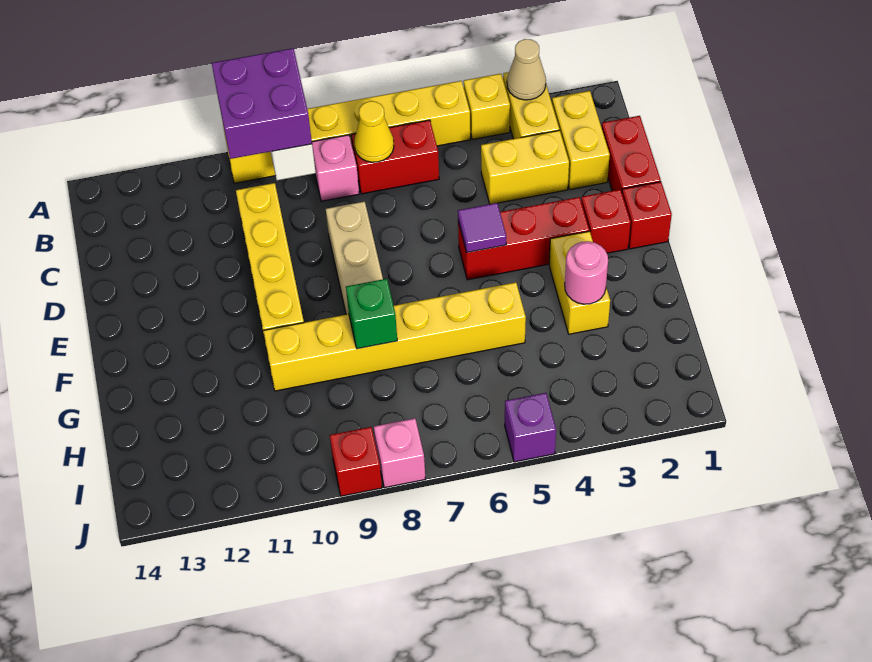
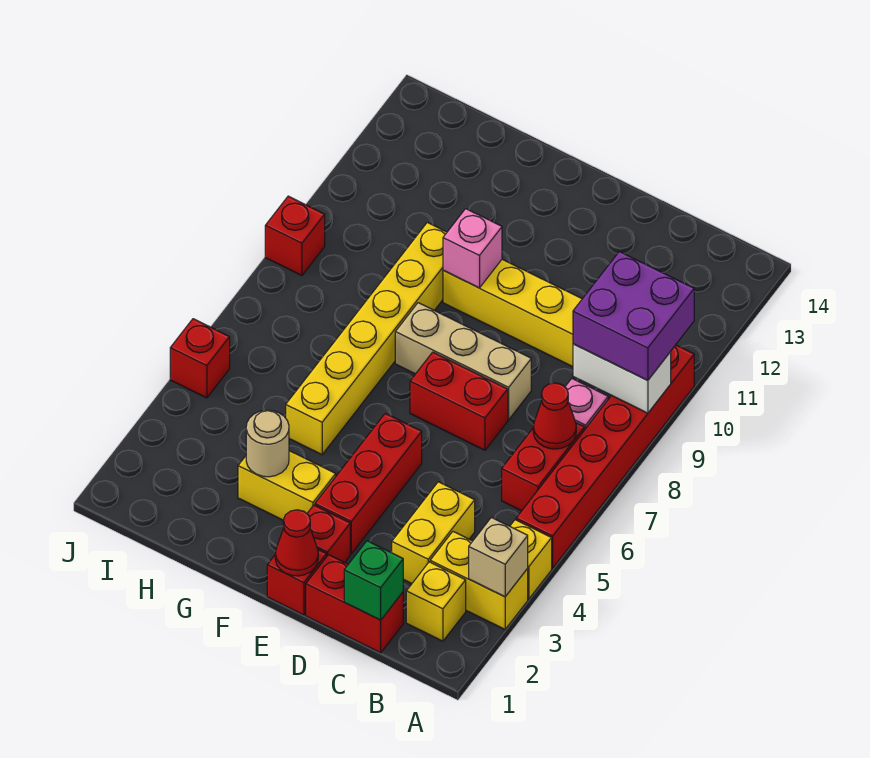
tan cone A3 level 2 -> tan brick A3 level 2
yellow brick A5:A10 level 1 -> red brick A5:A10 level 1
yellow brick B2:C2 level 1 -> yellow brick B2 level 1
yellow cone B7 level 2 -> red cone B7 level 2
none -> red brick D7:E7 level 1
none -> red cone E1 level 2
purple tile E5 level 2 -> none
pink round brick G3 level 2 -> tan round brick G3 level 2
green brick G8 level 2 -> green brick C1 level 2
purple brick J5 level 1 -> red brick J5 level 1
pink brick J8 level 1 -> pink brick F10 level 2

